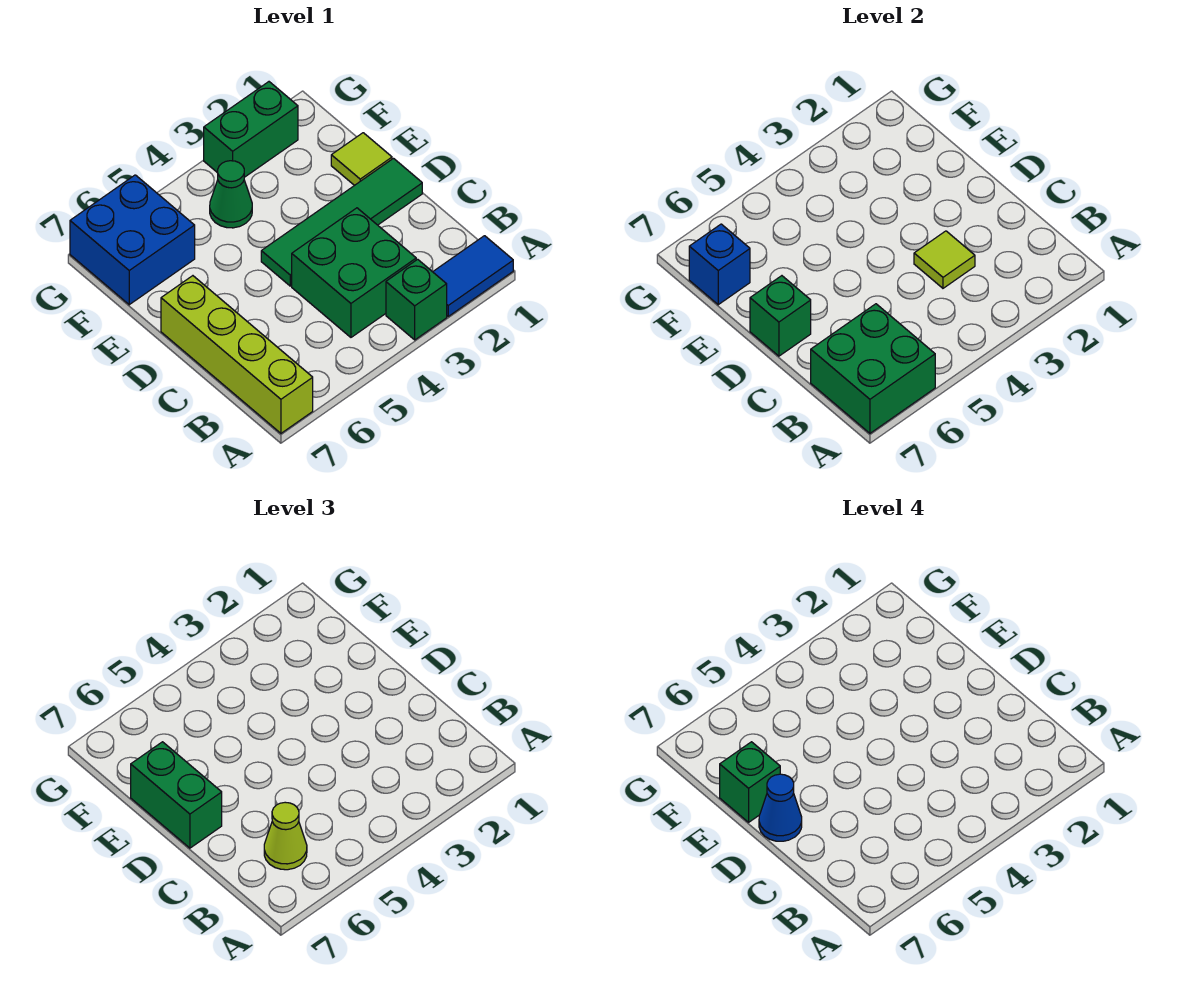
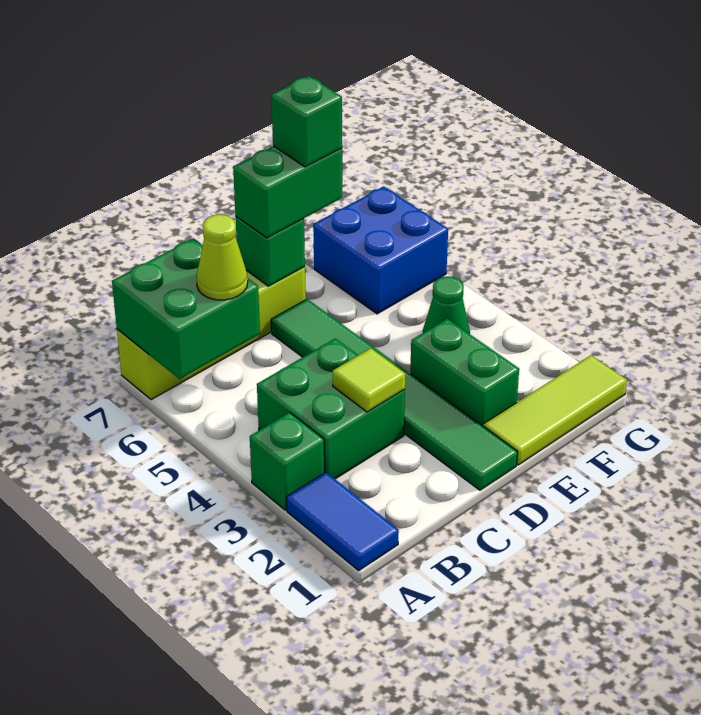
green tile D1:D4 level 1 -> green tile D1:D6 level 1
blue cone D7 level 4 -> none
lime tile E1 level 1 -> lime tile E1:G1 level 1
blue brick F7 level 2 -> none
green brick G2:G3 level 1 -> green brick E2:E3 level 1

